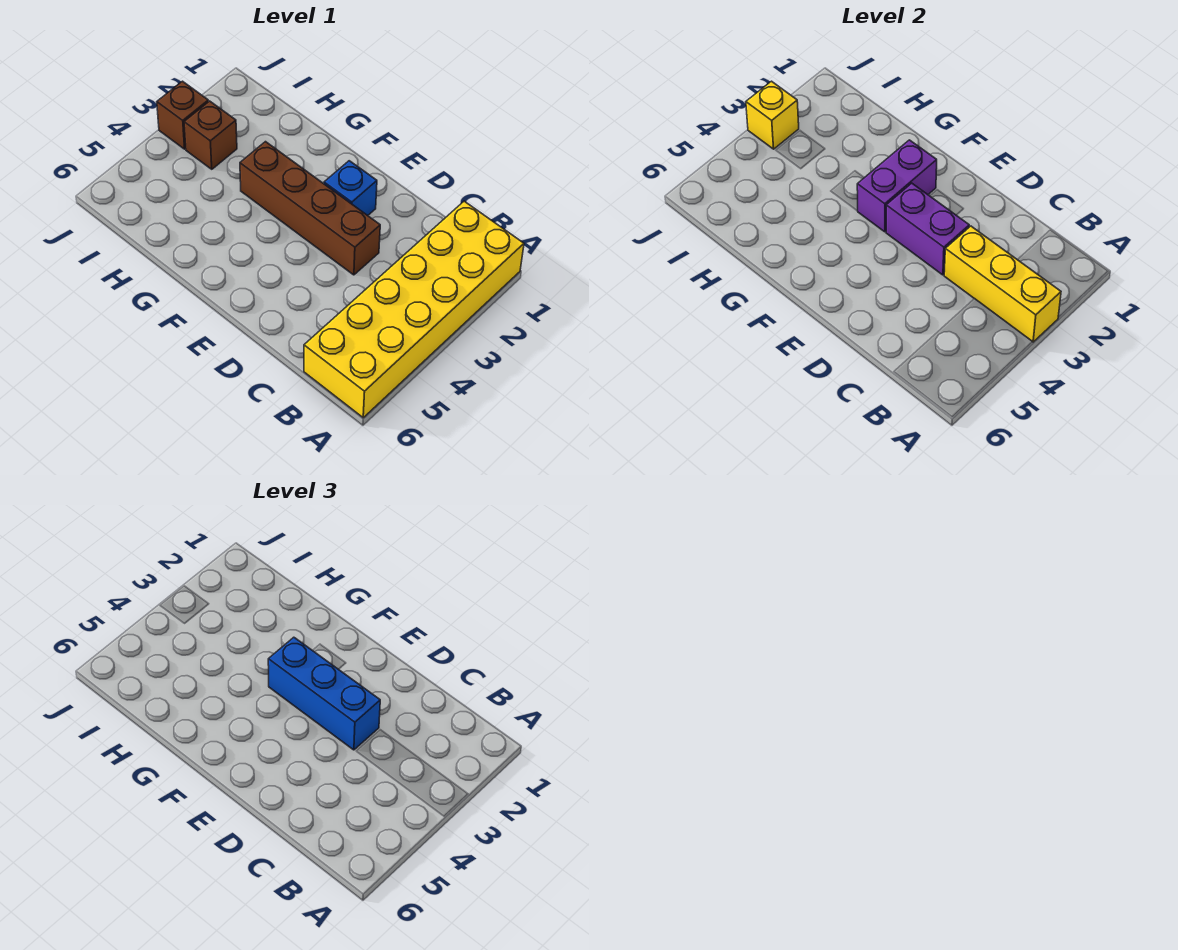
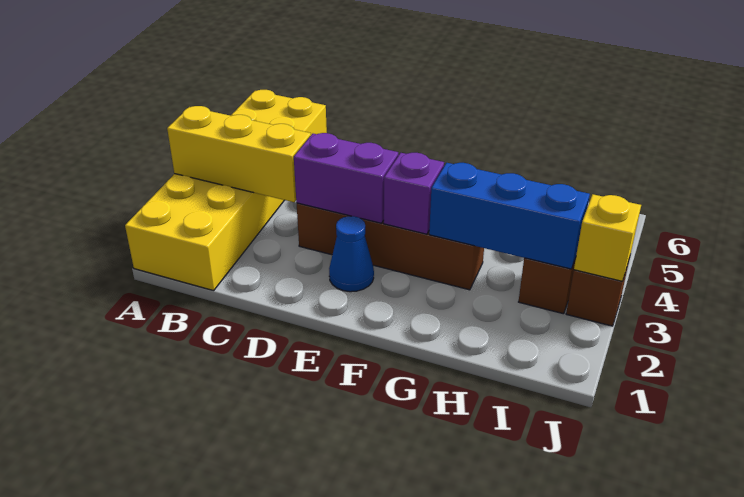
blue brick D3:F3 level 3 -> blue brick G3:I3 level 2
blue brick E2 level 1 -> blue cone E2 level 1
purple brick F2:F3 level 2 -> purple brick F3 level 2

